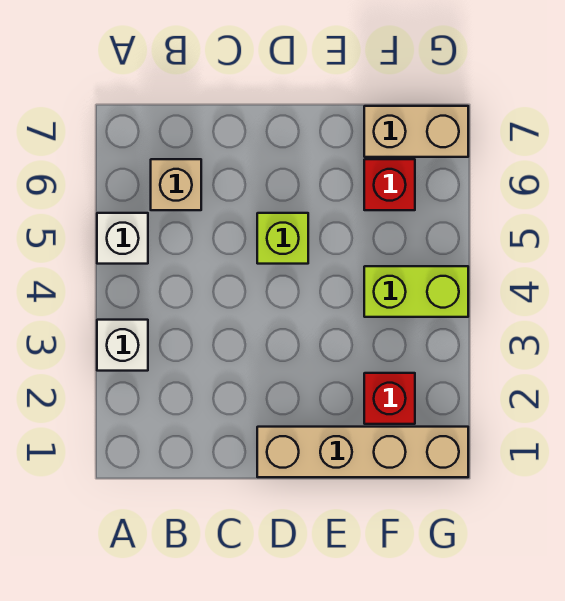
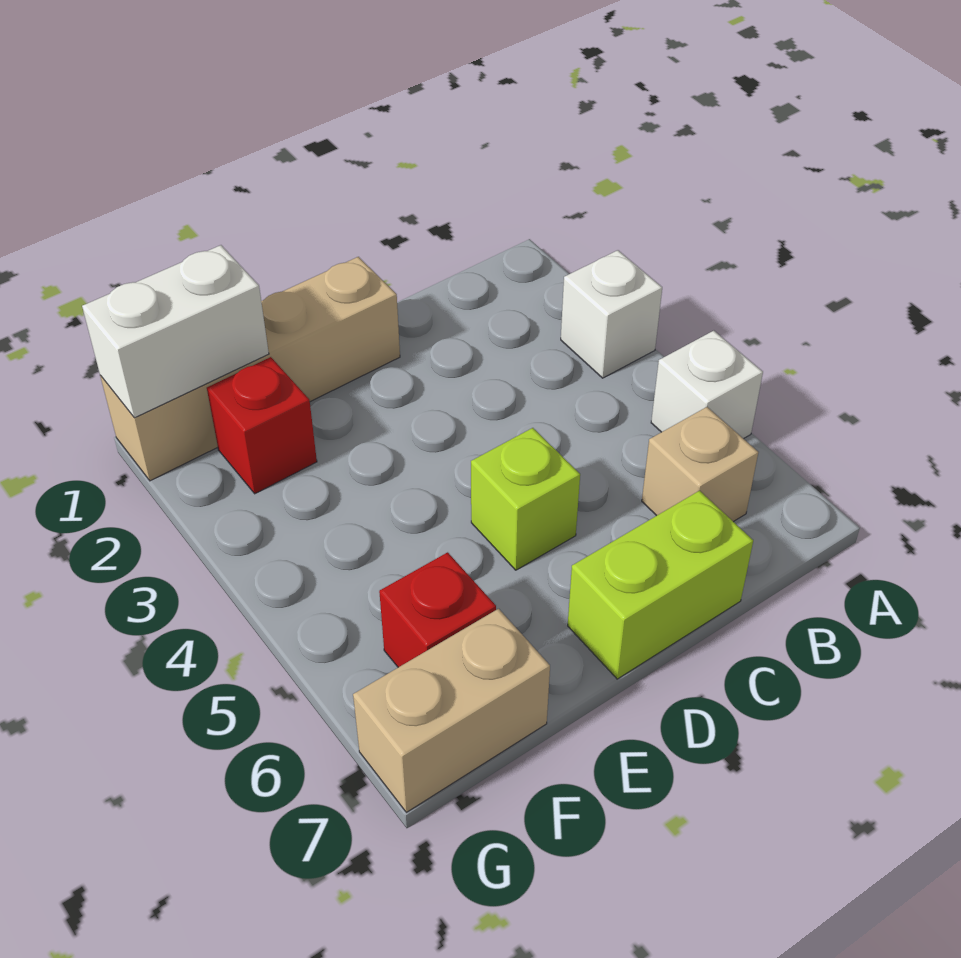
none -> white brick F1:G1 level 2
lime brick F4:G4 level 1 -> lime brick C7:D7 level 1

